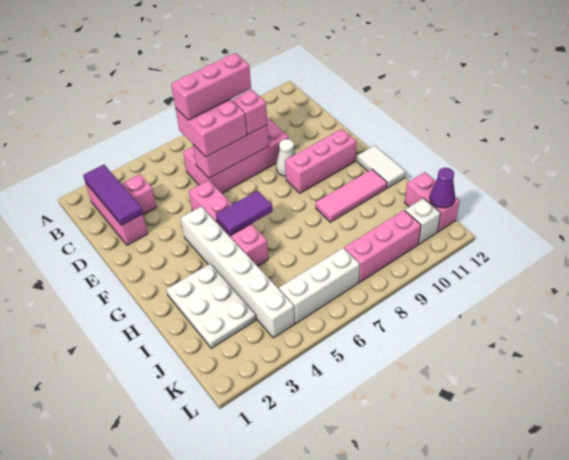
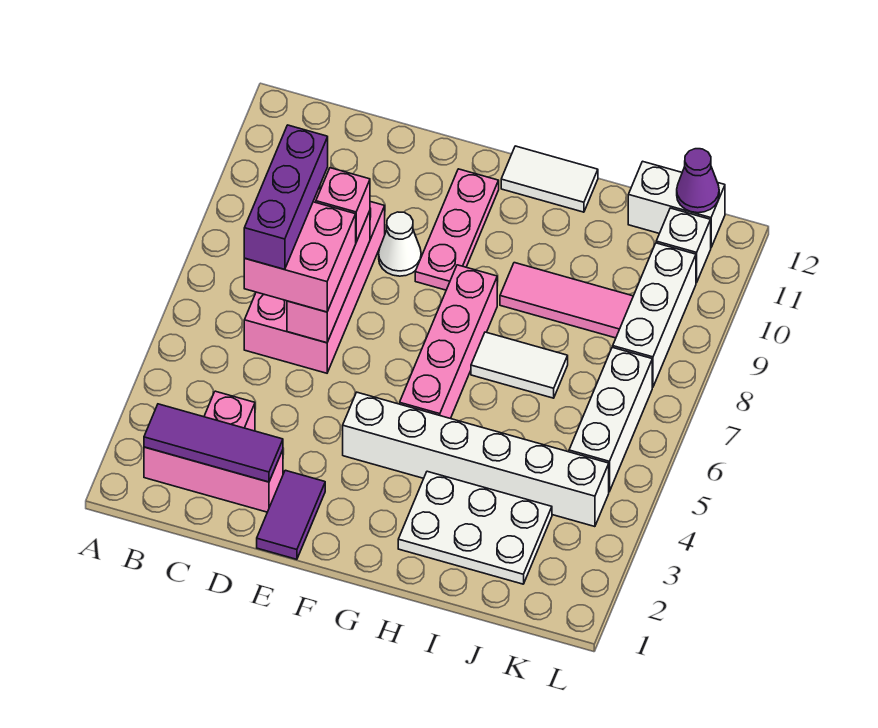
pink brick C6:C8 level 4 -> purple brick C6:C8 level 4
pink brick E5:H5 level 1 -> pink brick G5:G8 level 1
pink brick F9:F11 level 1 -> pink plate F9:F11 level 1
purple tile G5:G6 level 2 -> purple tile E1:E2 level 1
none -> white tile H7:I7 level 1
pink tile H9:H11 level 1 -> pink tile H9:J9 level 1
pink brick J12:K12 level 1 -> white brick J12:K12 level 1
pink brick K8:K10 level 1 -> white brick K8:K10 level 1

